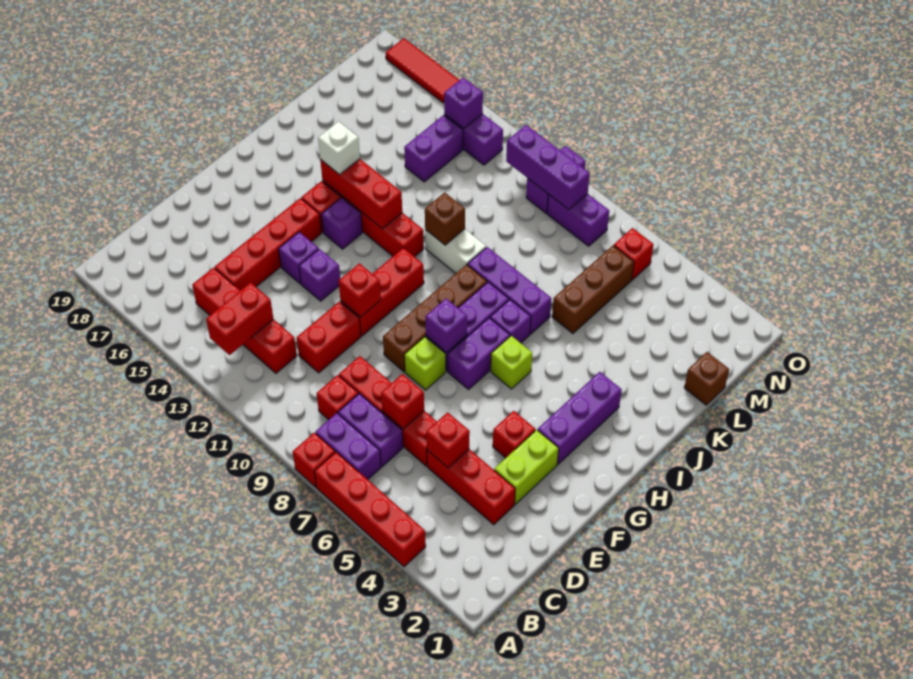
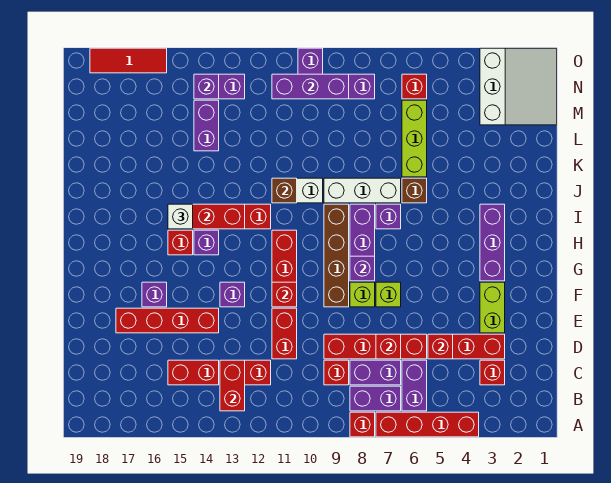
red brick D15:G15 level 1 -> red brick E14:E17 level 1
red brick F4 level 1 -> red brick C3 level 1
purple brick F14 level 1 -> purple brick F16 level 1
purple brick G7:H7 level 1 -> purple brick B6:C6 level 1
lime brick H6 level 1 -> lime brick F7 level 1
purple brick J7:J9 level 1 -> white brick J7:J9 level 1
brown brick K6:M6 level 1 -> lime brick K6:M6 level 1
brown brick L1 level 1 -> brown brick J6 level 1
none -> white slope M1:O3 level 1 top 3

